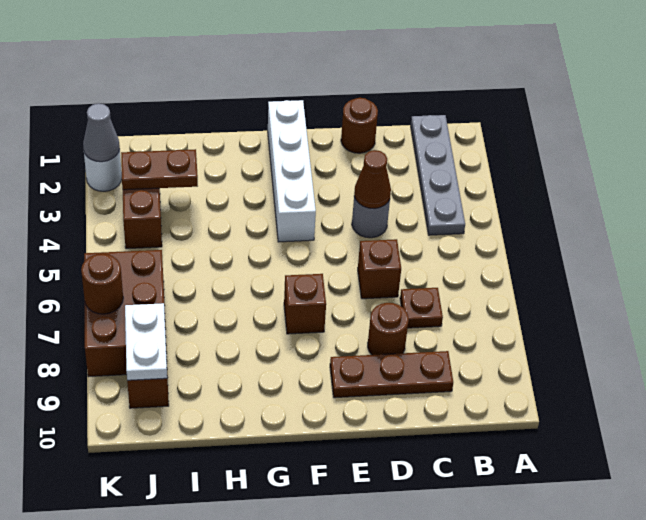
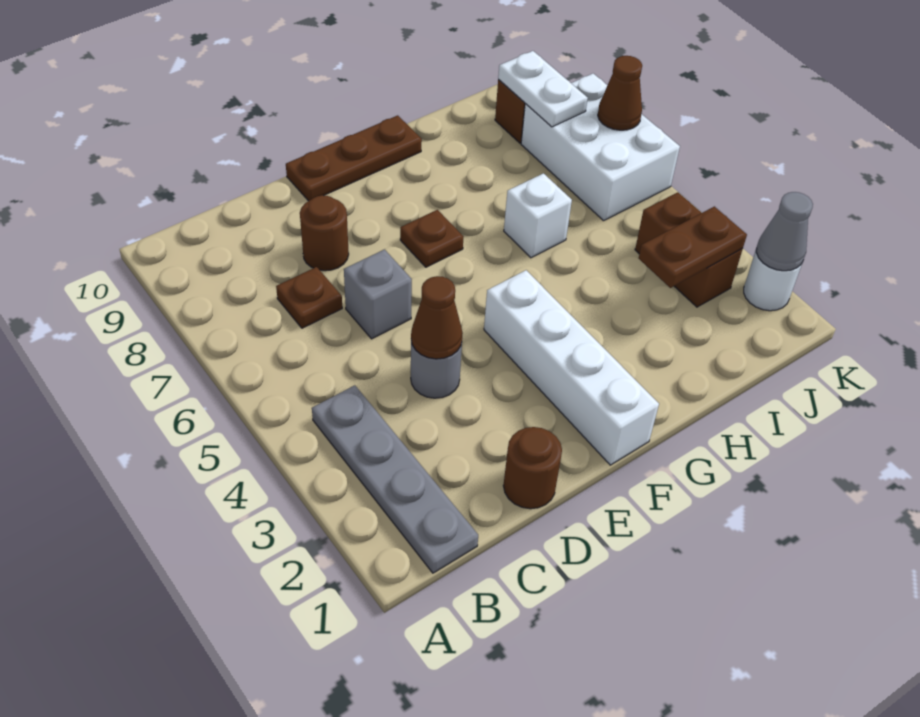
brown plate C9:E9 level 1 -> brown plate E10:G10 level 1
brown brick D6 level 1 -> grey brick D6 level 1
brown brick F7 level 1 -> brown plate F7 level 1
none -> white brick H6 level 1
brown brick J6:K8 level 1 -> white brick J6:K8 level 1
brown round brick K7 level 2 -> brown cone K7 level 2

